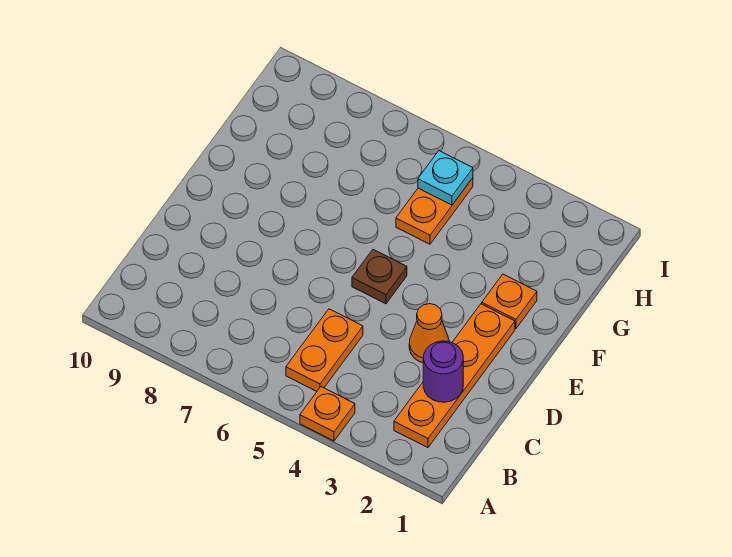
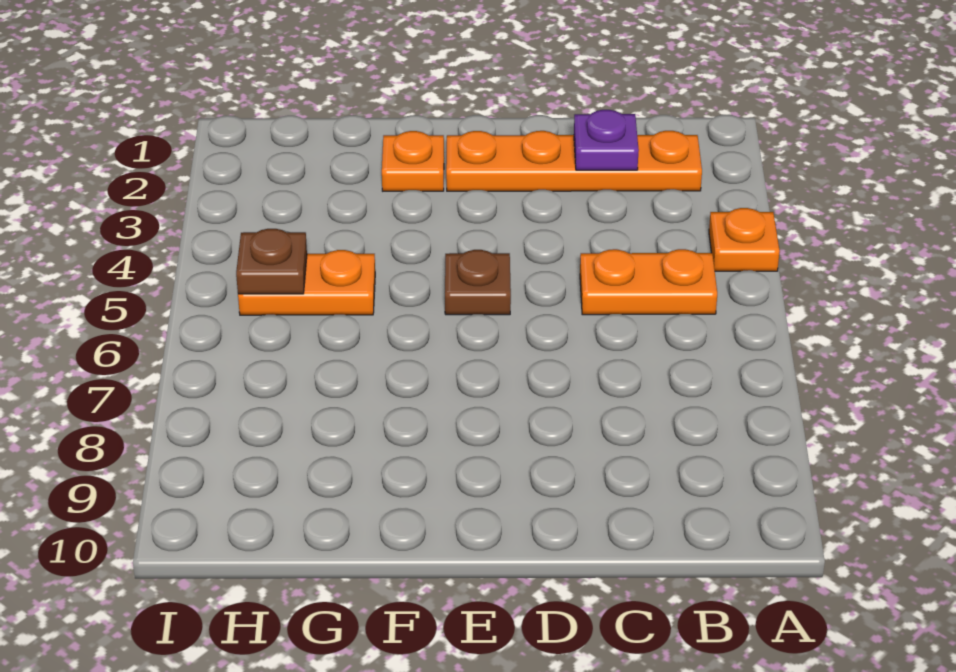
purple round brick C2 level 2 -> purple plate C2 level 2
orange cone D3 level 1 -> none
cyan plate H5 level 2 -> brown plate H5 level 2

